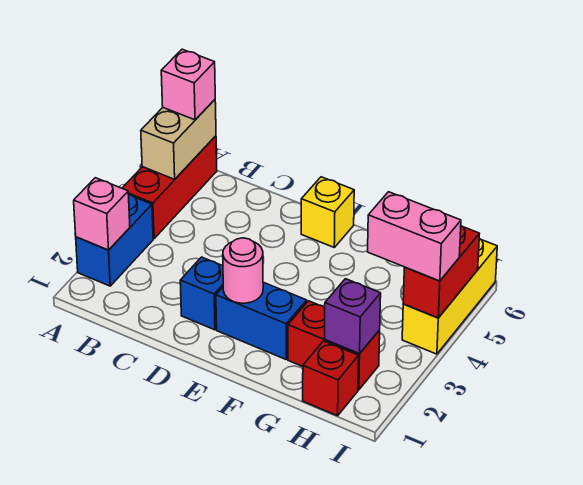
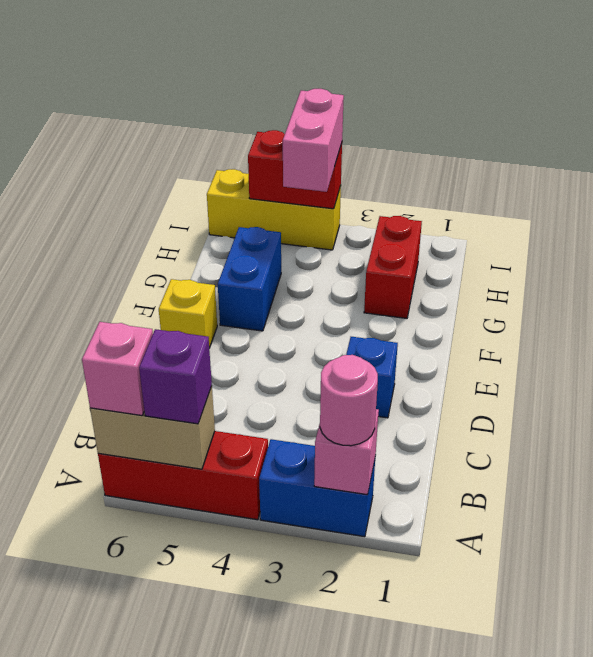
blue brick E2:F2 level 1 -> blue brick F5:G5 level 1
pink round brick E2 level 2 -> pink round brick A2 level 3
red brick H1 level 1 -> none
purple brick H2 level 2 -> purple brick A5 level 3

